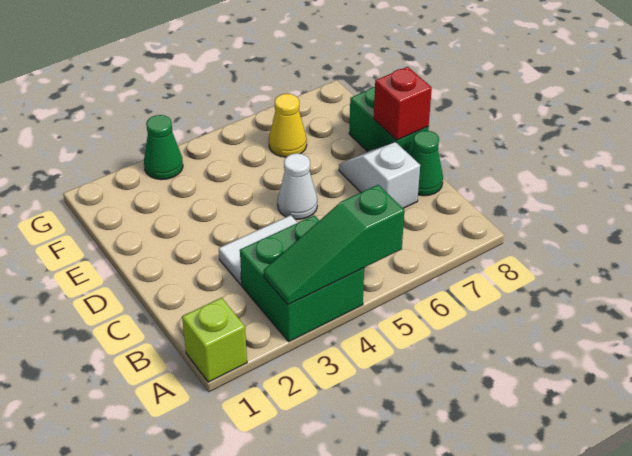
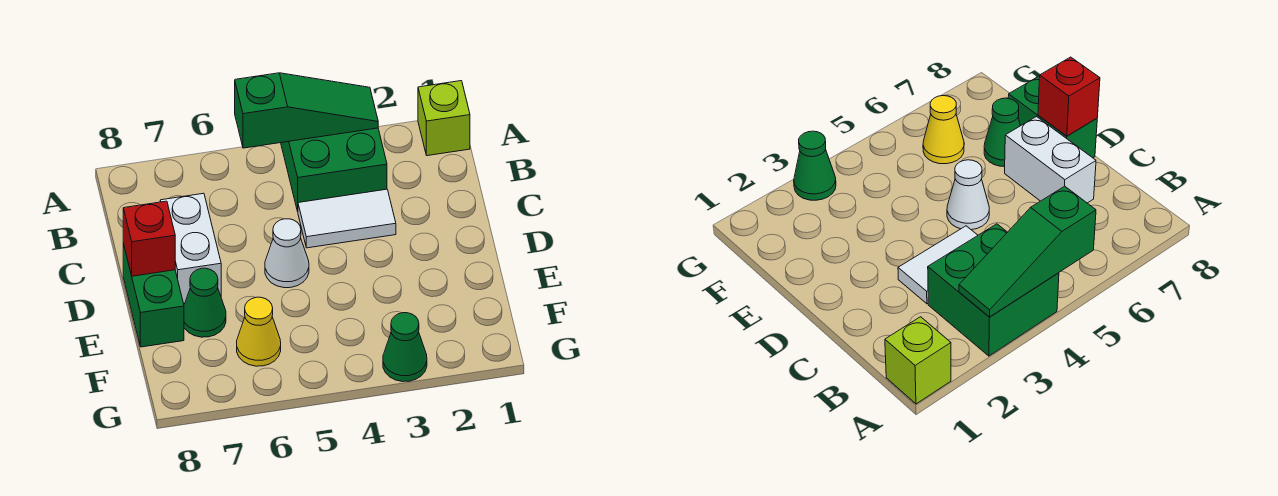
white slope C7:D7 level 1 top C -> white brick C7:D7 level 1
green cone C8 level 1 -> green cone E7 level 1

